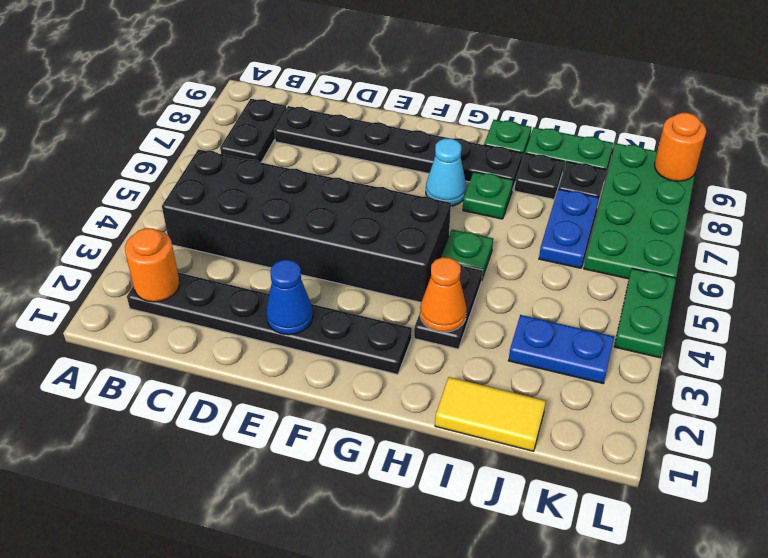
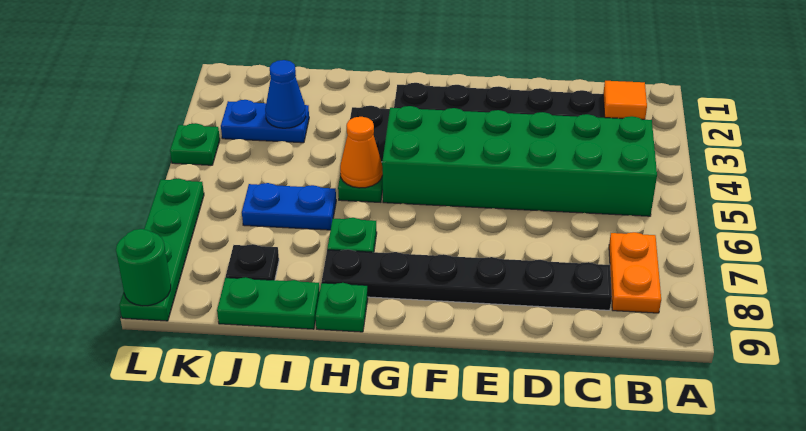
orange round brick B2 level 2 -> orange tile B2 level 2
black brick B4:G5 level 1 -> green brick B4:G5 level 1
black plate B7:B8 level 1 -> orange plate B7:B8 level 1
blue cone E2 level 2 -> blue cone J3 level 2
cyan cone G7 level 1 -> none
orange cone H3 level 2 -> orange cone H5 level 2
yellow tile I1:J1 level 1 -> none
black plate I8 level 1 -> none
blue plate J6:J7 level 1 -> blue plate I6:J6 level 1
green plate K6:L9 level 1 -> green plate L6:L9 level 1
green plate L4:L5 level 1 -> green plate L4 level 1
orange round brick L9 level 2 -> green round brick L9 level 2

